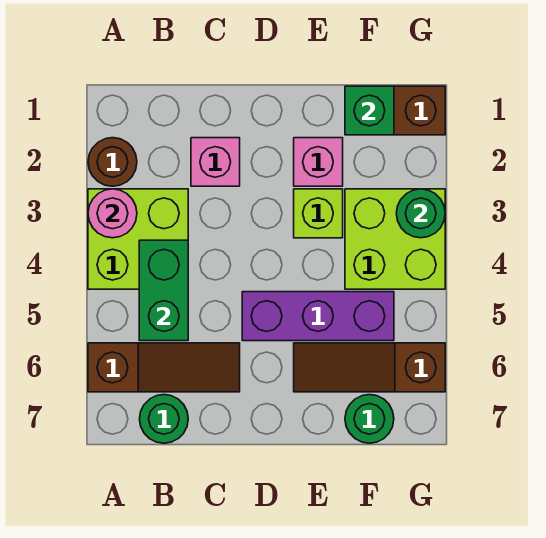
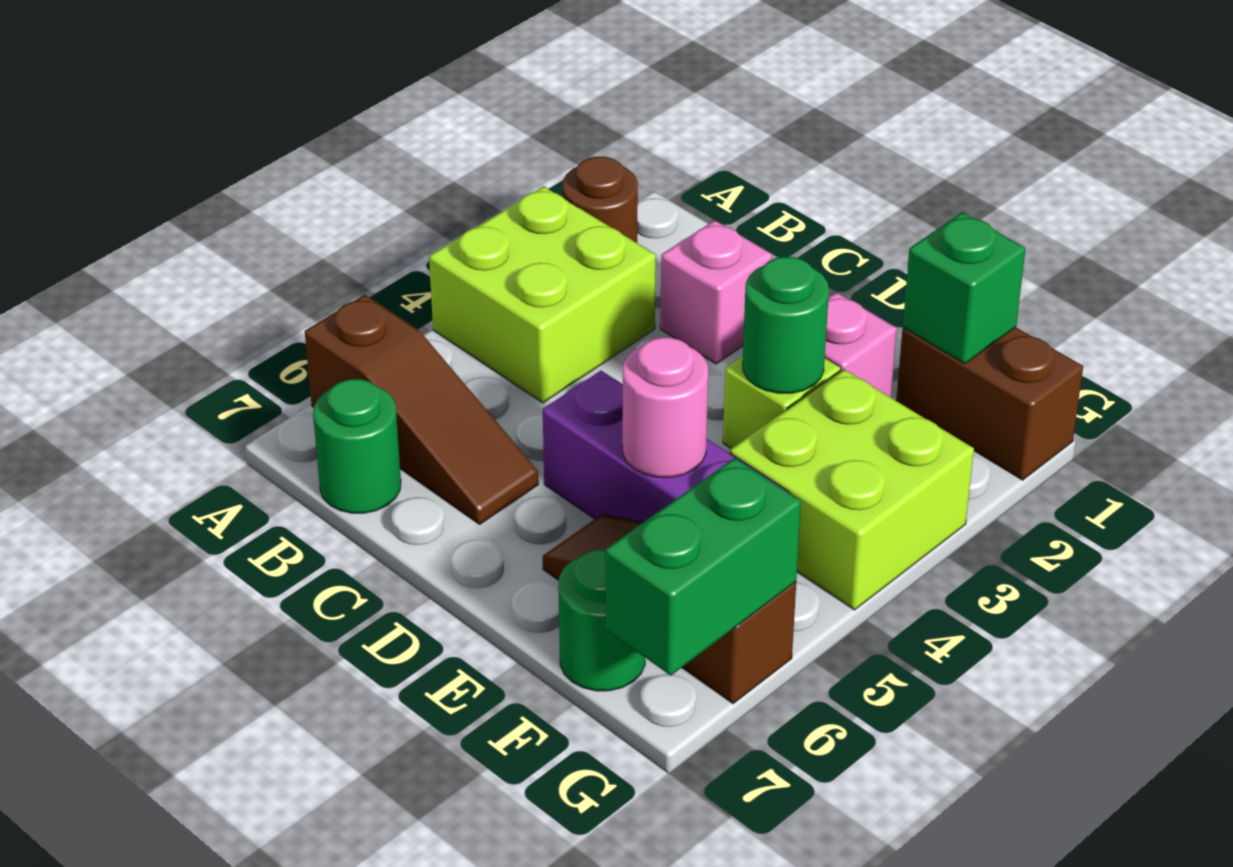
pink round brick A3 level 2 -> pink round brick E5 level 2
green brick B4:B5 level 2 -> green brick G6:G7 level 2
green round brick G3 level 2 -> green round brick E3 level 2

